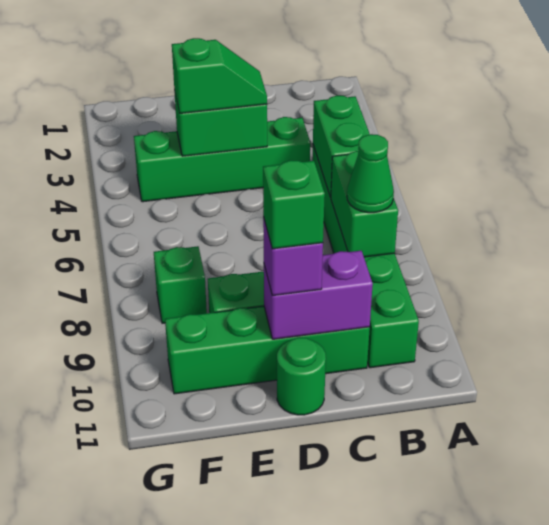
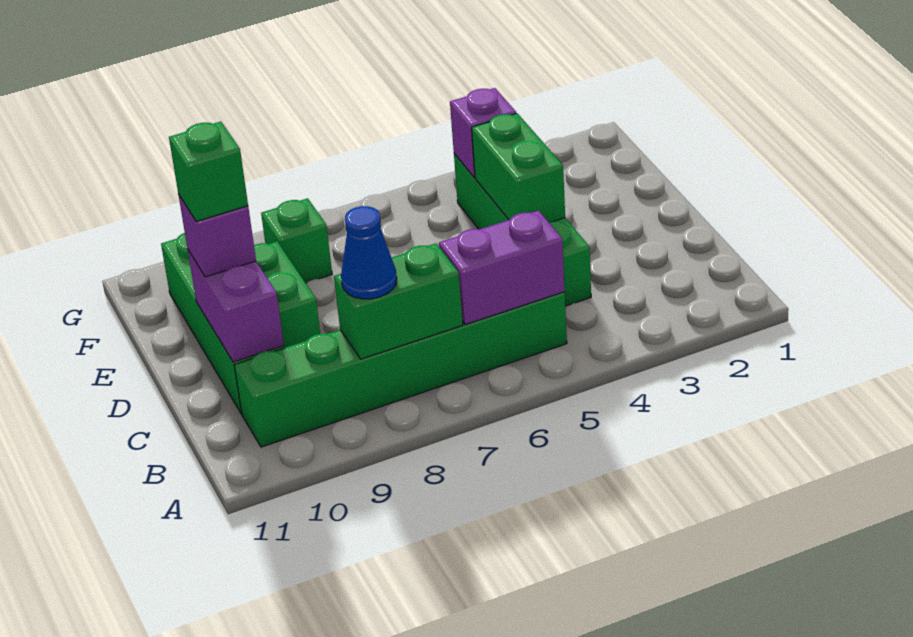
green brick B5:B6 level 2 -> purple brick B5:B6 level 2
green cone B8 level 3 -> blue cone B8 level 3
green slope D4:E4 level 3 top E -> none
green round brick D11 level 1 -> none
none -> purple brick F4 level 2

